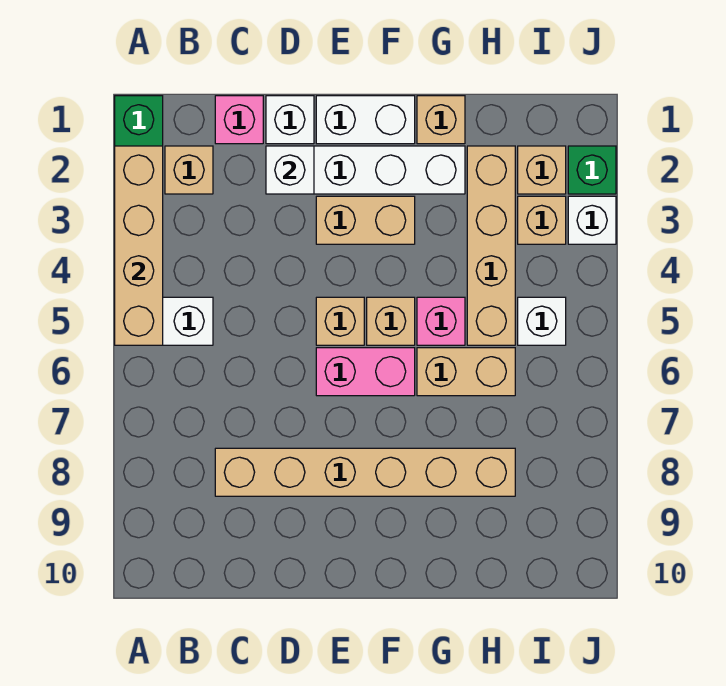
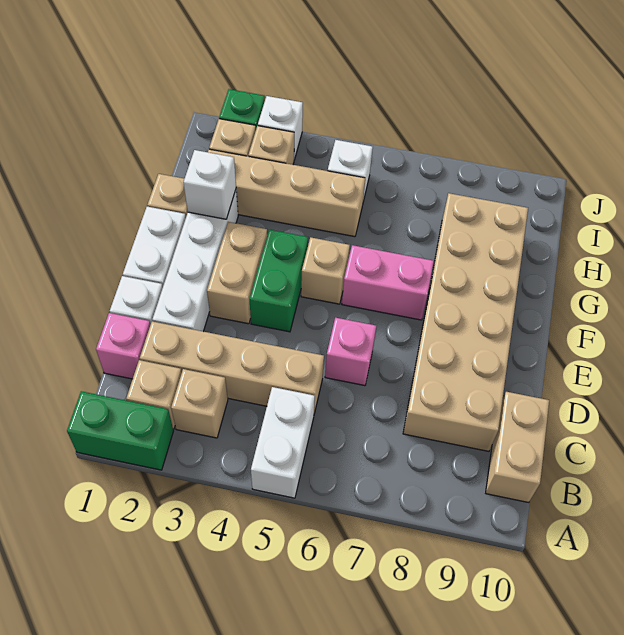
tan brick A2:A5 level 2 -> tan brick C2:C5 level 1
tan brick C8:H8 level 1 -> tan brick C8:H9 level 1
white brick D2 level 2 -> white brick G2 level 2
none -> green brick E4:F4 level 1
tan brick E5 level 1 -> tan brick B3 level 1
pink brick E6:F6 level 1 -> pink brick F6:F7 level 1
pink brick G5 level 1 -> pink brick D6 level 1
tan brick G6:H6 level 1 -> tan brick B10:C10 level 1

